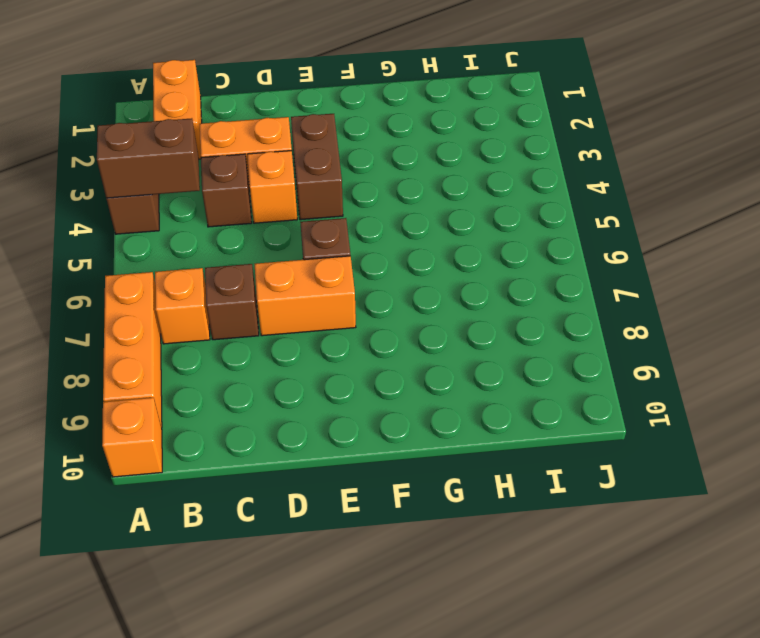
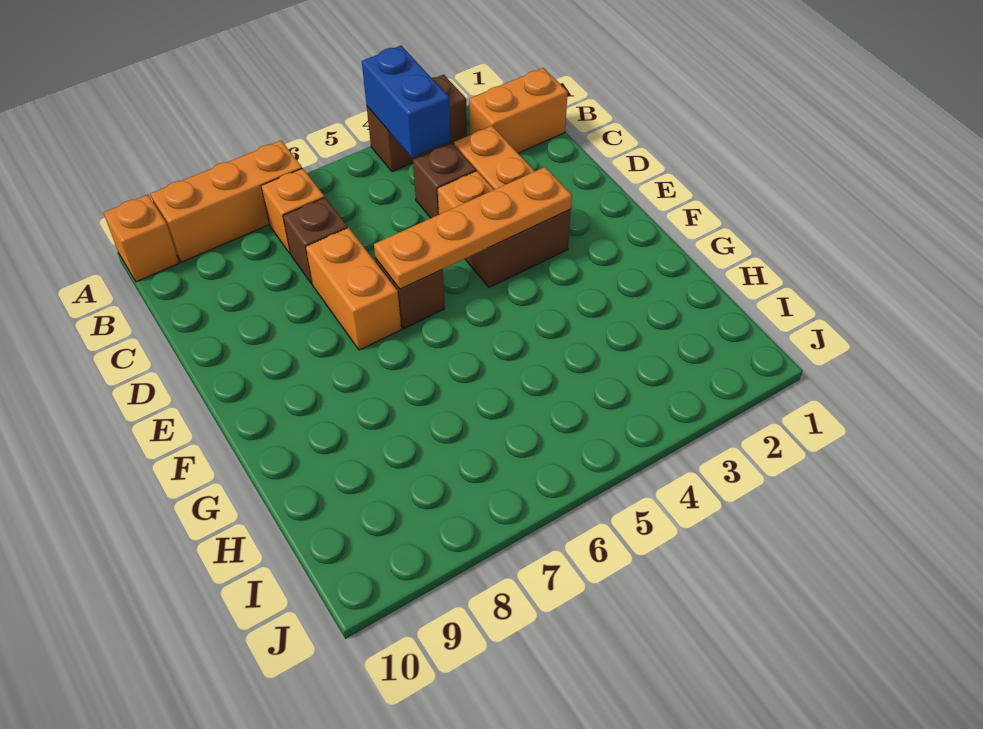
brown brick A4:B4 level 2 -> blue brick A4:B4 level 2
none -> orange plate E3:E6 level 2

